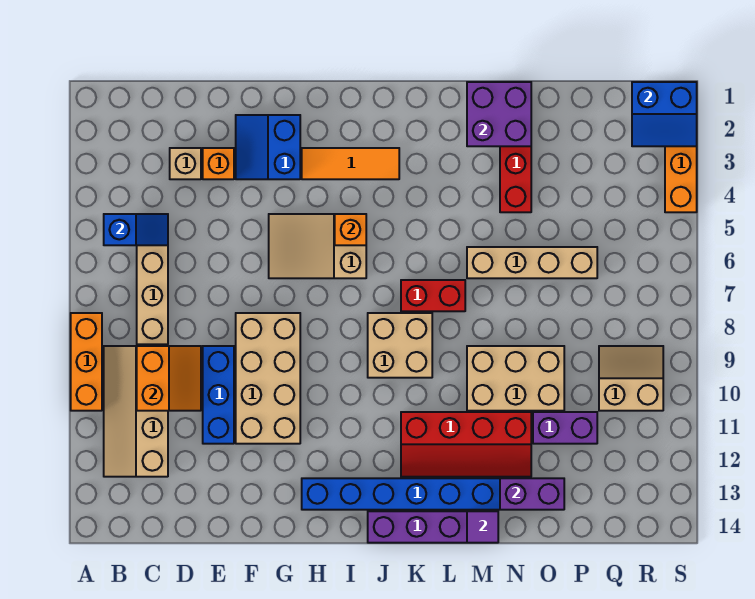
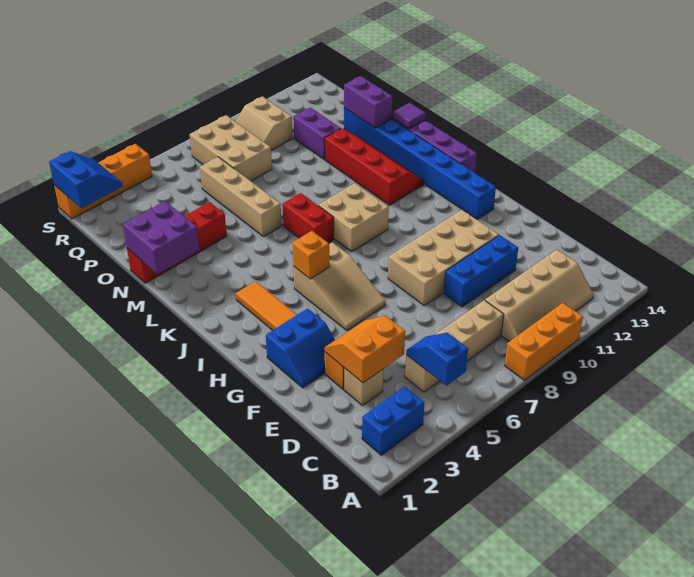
none -> blue brick B2:B3 level 1
orange slope C9:D10 level 2 top C -> orange slope D3:E4 level 2 top D
tan brick M9:O10 level 1 -> tan brick P7:R8 level 1

